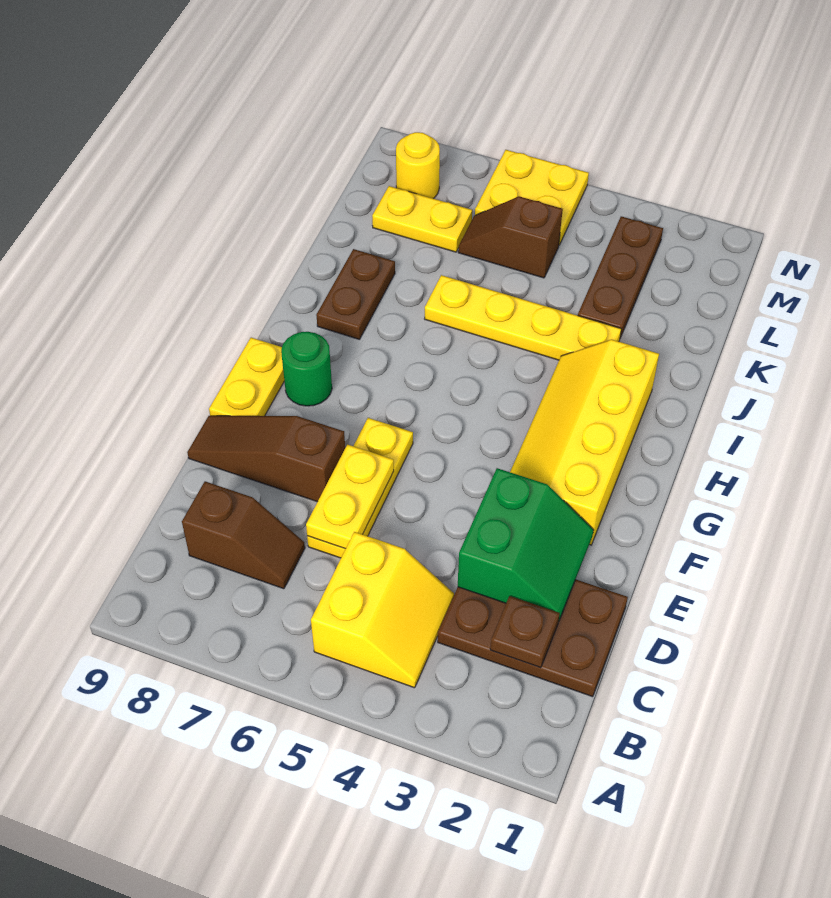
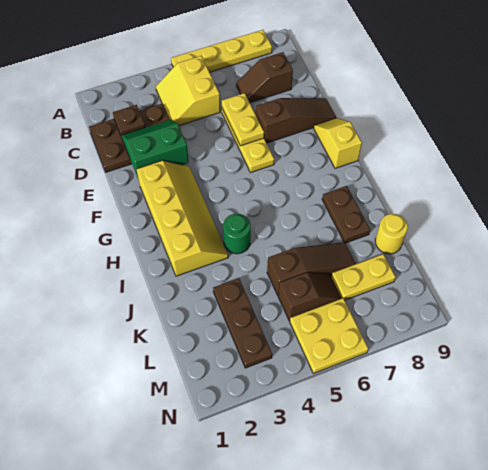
green slope D2:E3 level 2 top 3 -> green slope D2:E3 level 2 top E
yellow plate F9:G9 level 1 -> yellow slope F9:G9 level 1 top G
green round brick G8 level 1 -> green round brick I4 level 1
yellow plate J3:J6 level 1 -> yellow plate A5:A8 level 1
none -> brown slope K5:K7 level 1 top 5
yellow round brick M8 level 1 -> yellow round brick K9 level 1

